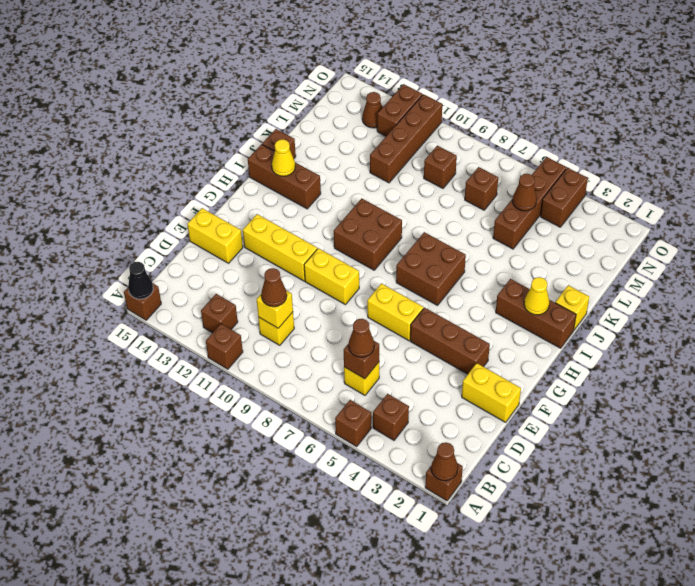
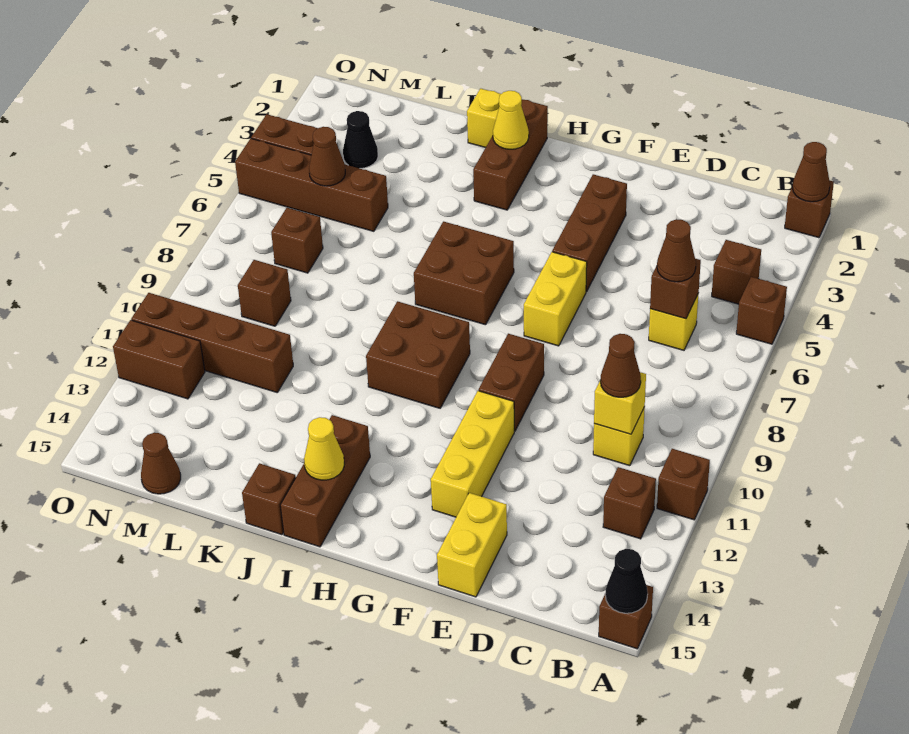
yellow brick E1:E2 level 1 -> none
yellow brick F9:F10 level 1 -> brown brick F9:F10 level 1
none -> black cone M3 level 1
brown cone N13 level 1 -> brown cone M15 level 1

